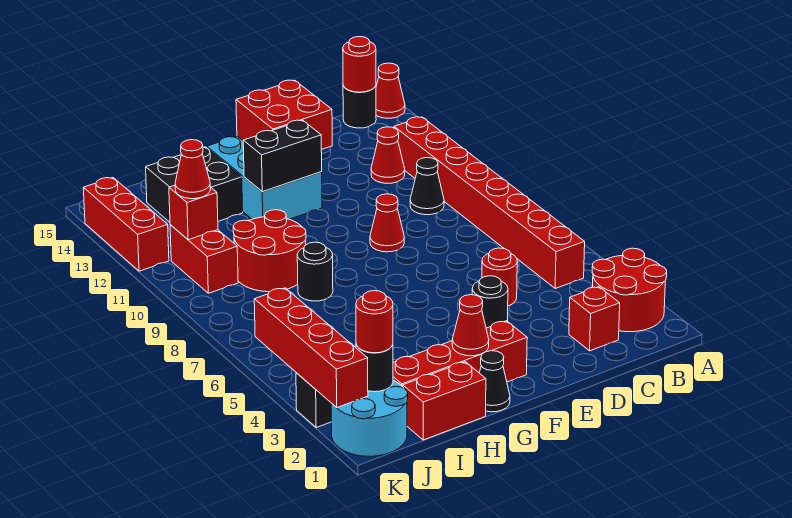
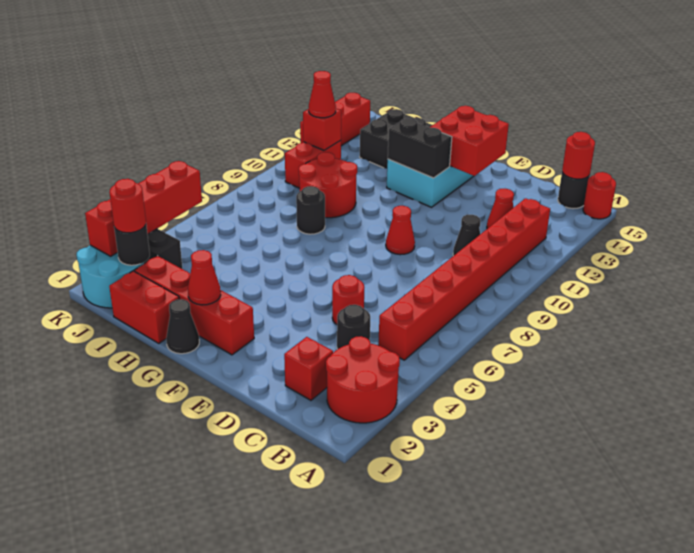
red cone A15 level 1 -> red round brick A15 level 1
black round brick E4 level 1 -> black round brick C4 level 1

